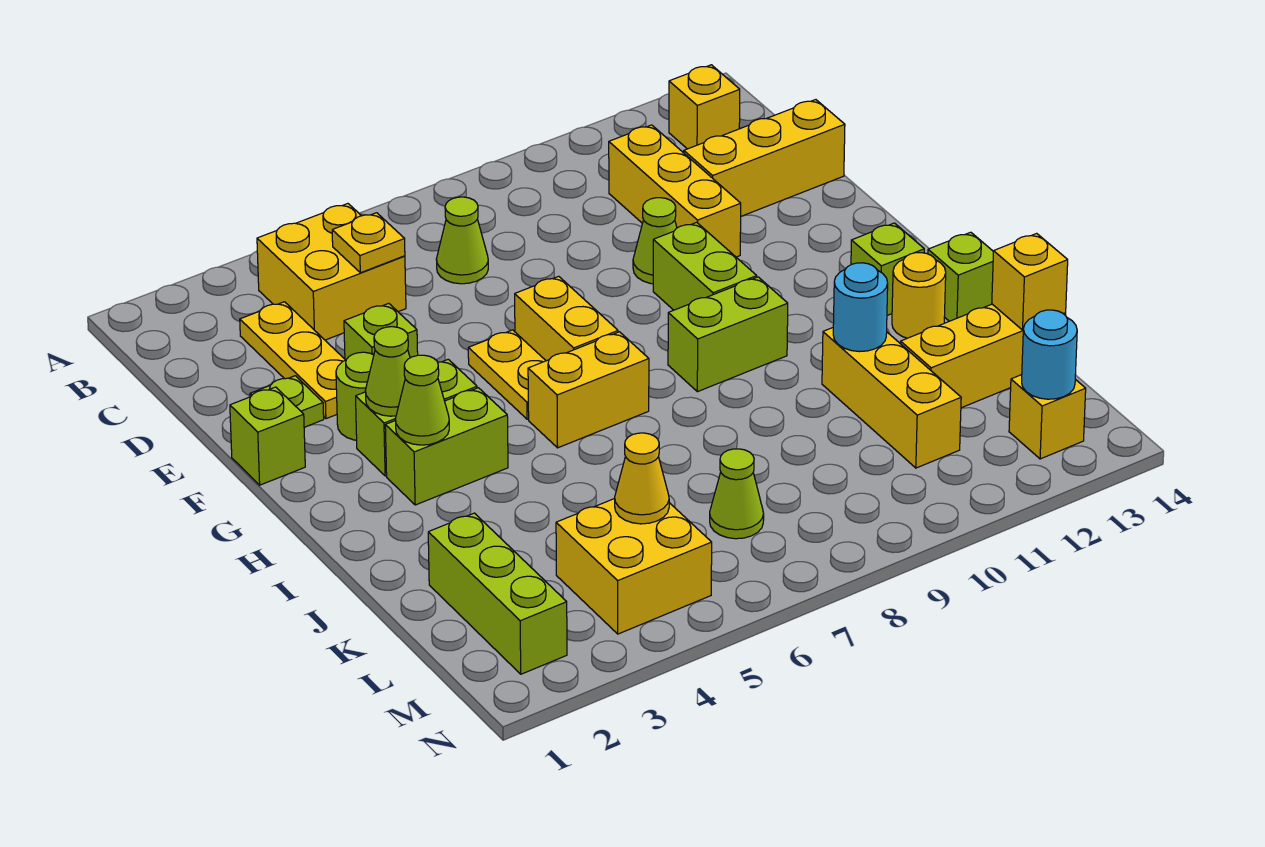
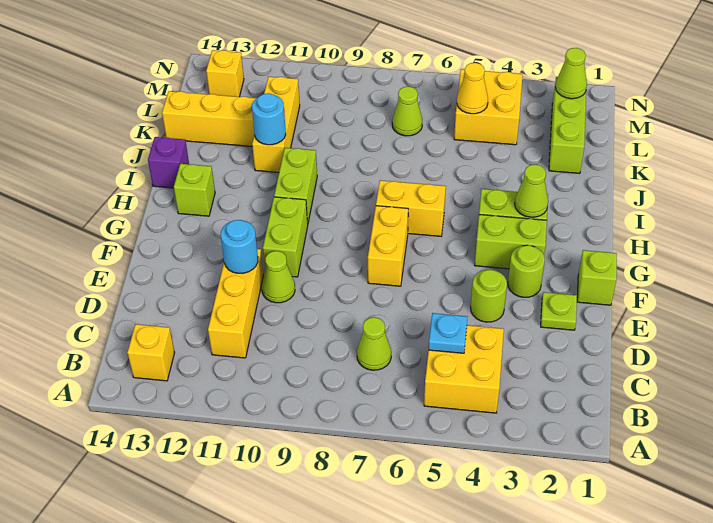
yellow plate C3:E3 level 1 -> none
yellow plate C5 level 2 -> cyan plate C5 level 2
yellow brick D12:D14 level 1 -> none
lime brick E4 level 1 -> lime round brick E4 level 1
yellow plate F6:G6 level 1 -> none
lime cone G3 level 2 -> lime cone M2 level 2
lime brick H9:H10 level 1 -> lime brick H10:I10 level 1
yellow round brick I13 level 1 -> none
lime brick I14 level 1 -> purple brick I14 level 1
yellow brick K14 level 2 -> none
cyan round brick M13 level 2 -> cyan round brick E11 level 2

